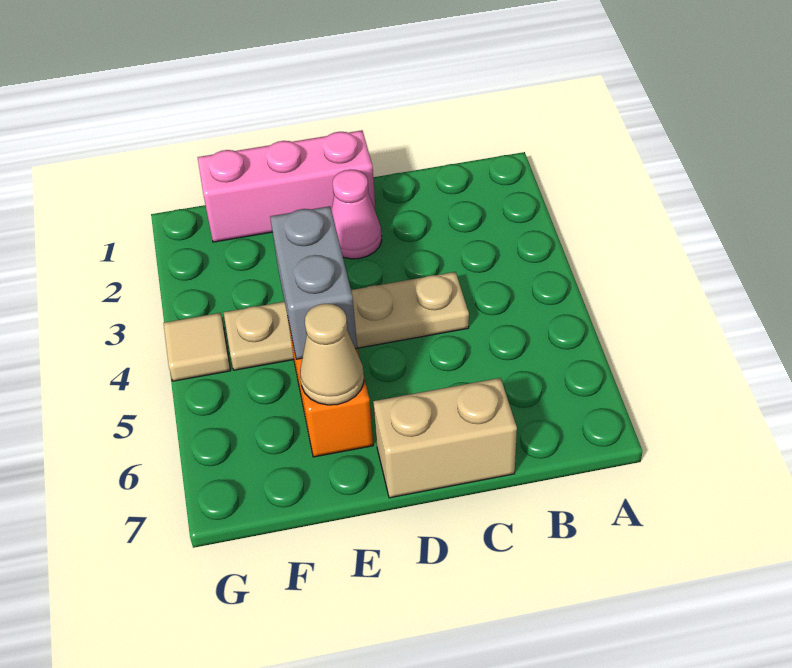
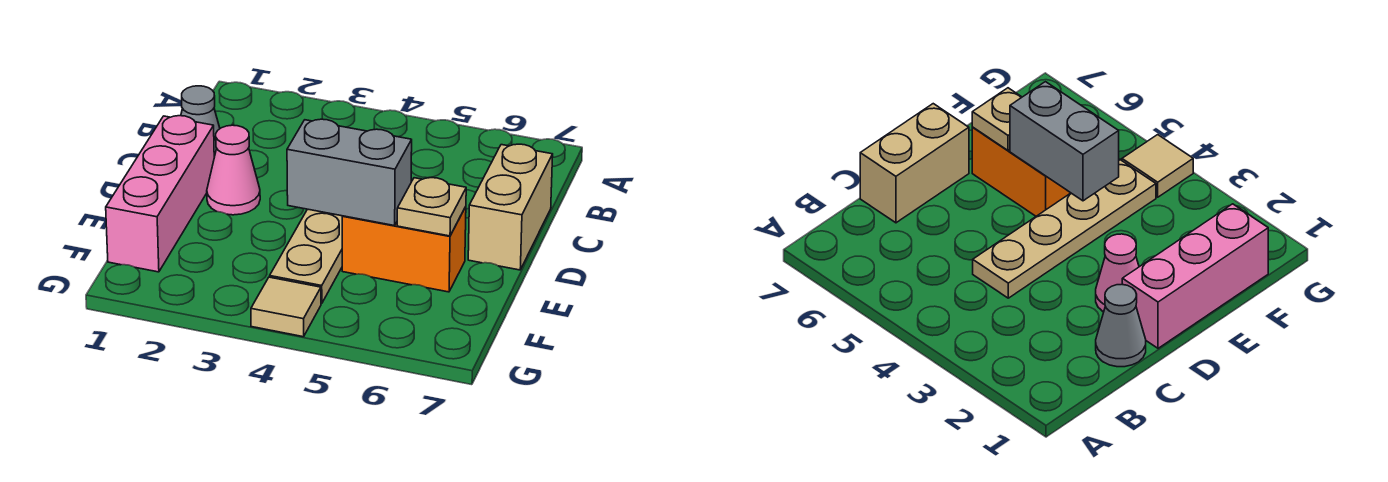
none -> grey cone C1 level 1
tan cone E6 level 2 -> tan plate E6 level 2

